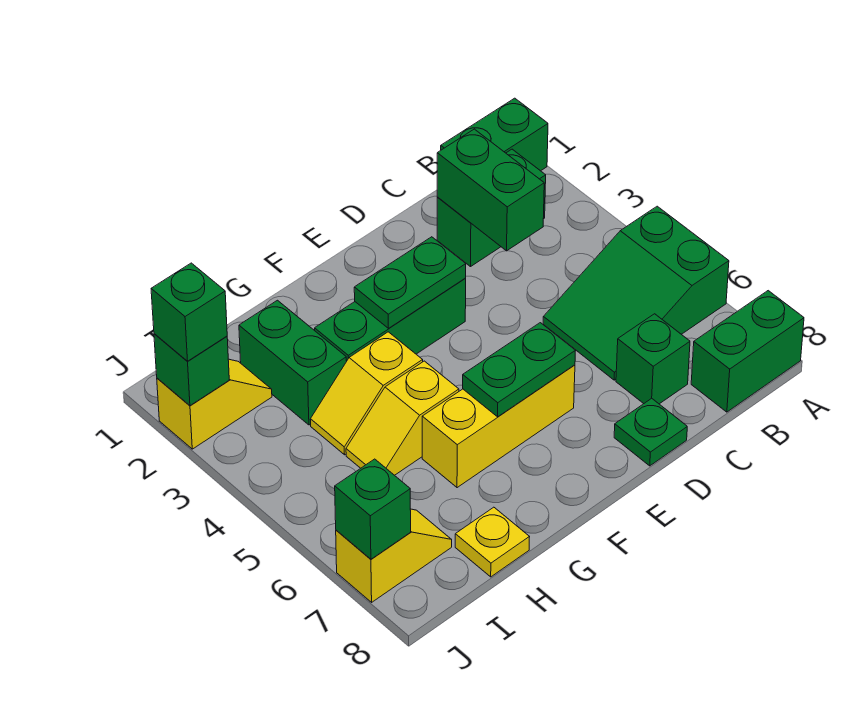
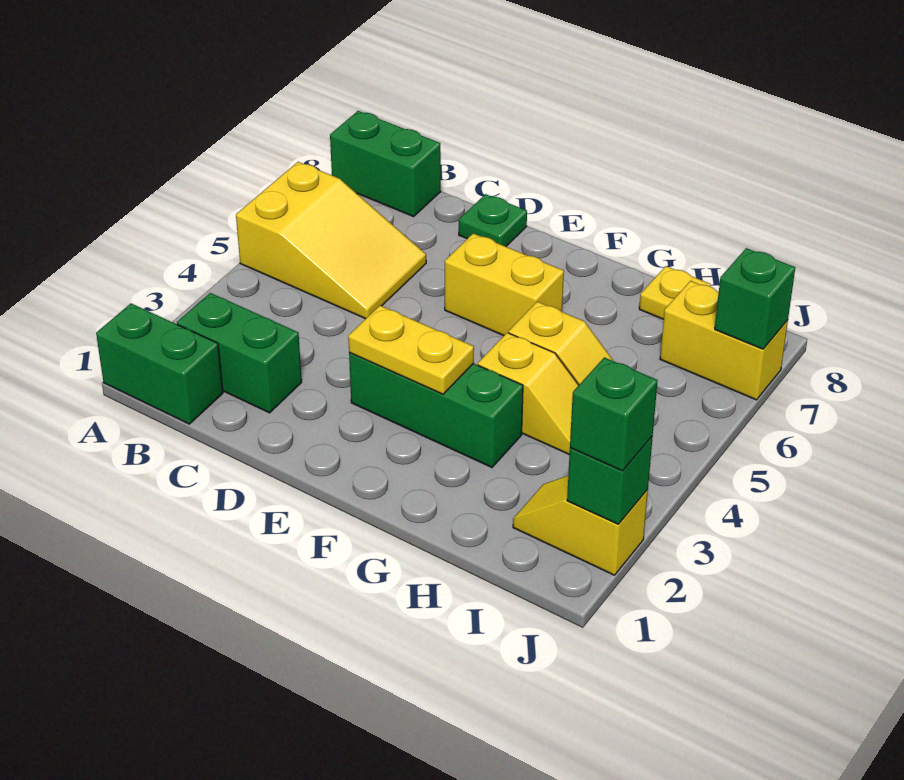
green slope A5:C6 level 1 top A -> yellow slope A5:C6 level 1 top A
green brick C2:C3 level 2 -> none
green brick C7 level 1 -> none
green plate E3:F3 level 2 -> yellow plate E3:F3 level 2
yellow brick E6:G6 level 1 -> yellow brick E6:F6 level 1
green plate E6:F6 level 2 -> none
green brick H2:H3 level 1 -> none
yellow slope I7:J7 level 1 top J -> yellow brick I7:J7 level 1

